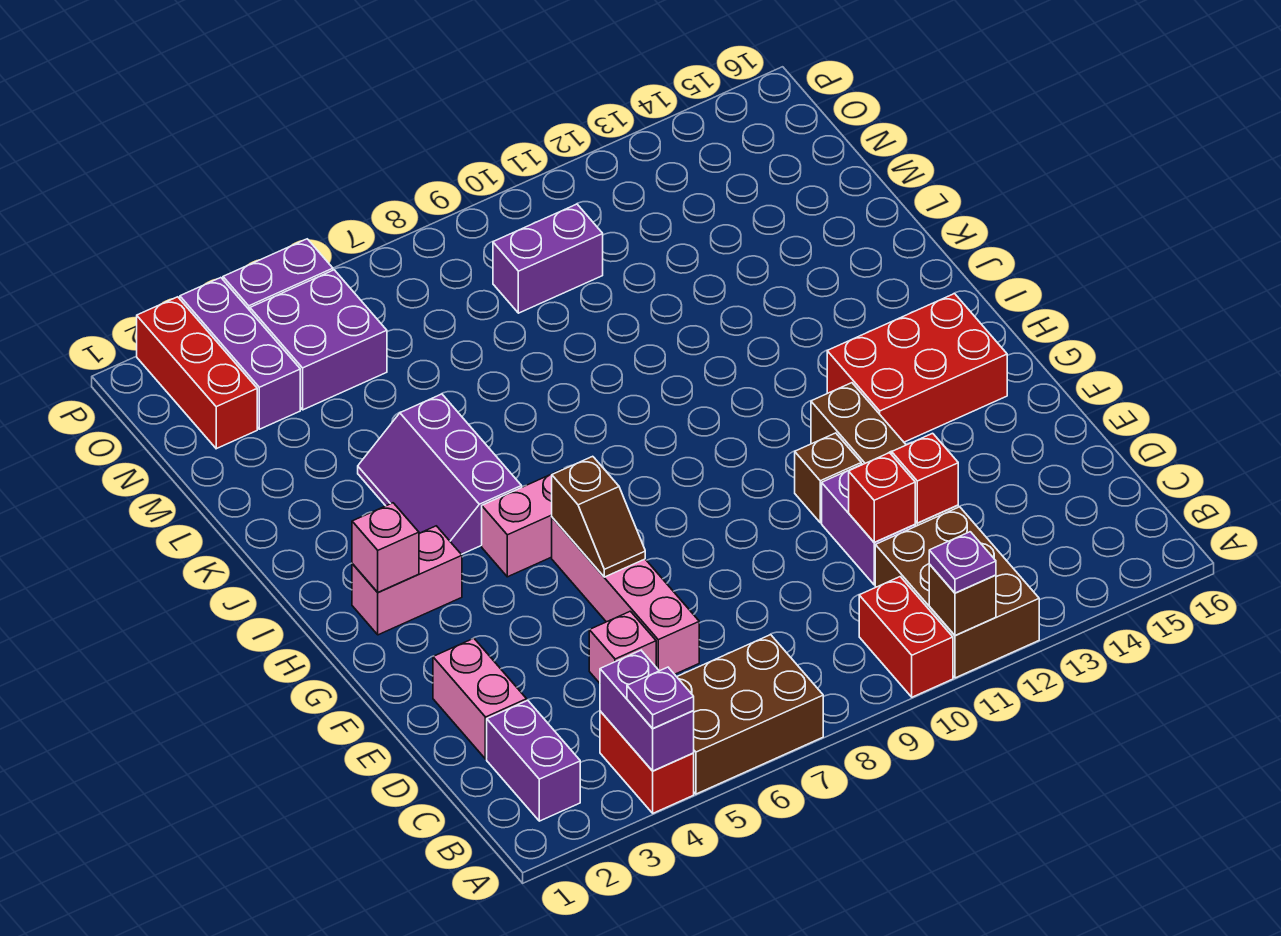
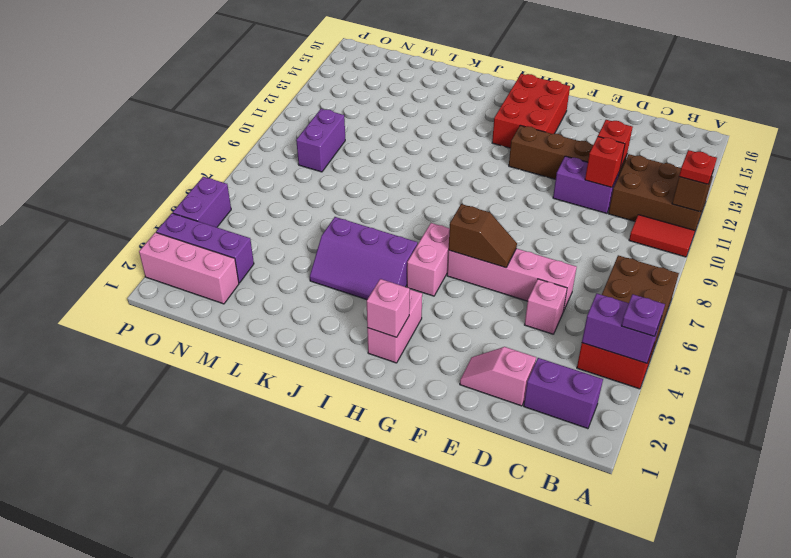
red brick A10:B10 level 1 -> red tile A10:B10 level 1
purple plate A11 level 3 -> red plate A11 level 3
pink brick D2:E2 level 1 -> pink slope D2:E2 level 1 top D
brown brick F11 level 1 -> none
red brick N2:P2 level 1 -> pink brick N2:P2 level 1
purple brick N4:O5 level 1 -> none

